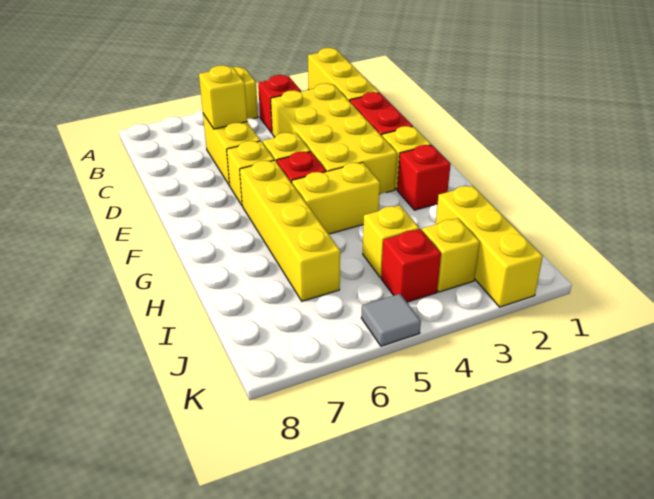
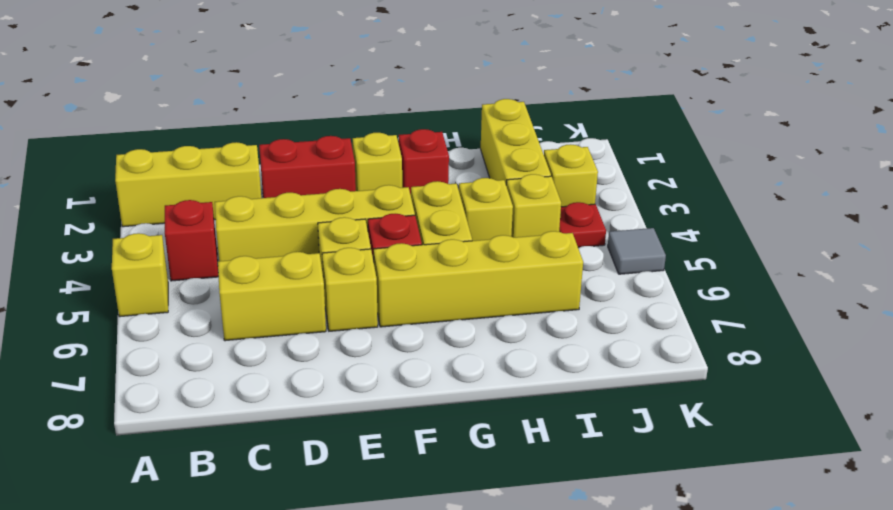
yellow brick C3:F4 level 1 -> yellow brick C4:F4 level 1
yellow brick C6 level 2 -> yellow brick H4 level 1
yellow brick I2:K2 level 1 -> yellow brick I1:I3 level 1
red brick J4 level 1 -> red plate J4 level 1

